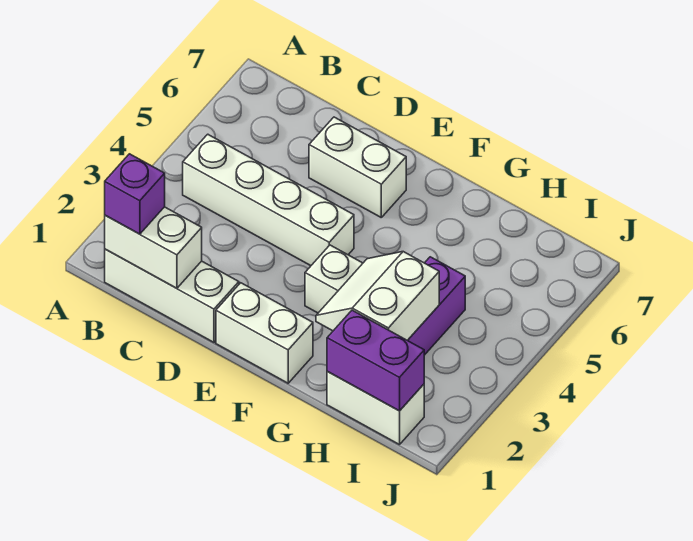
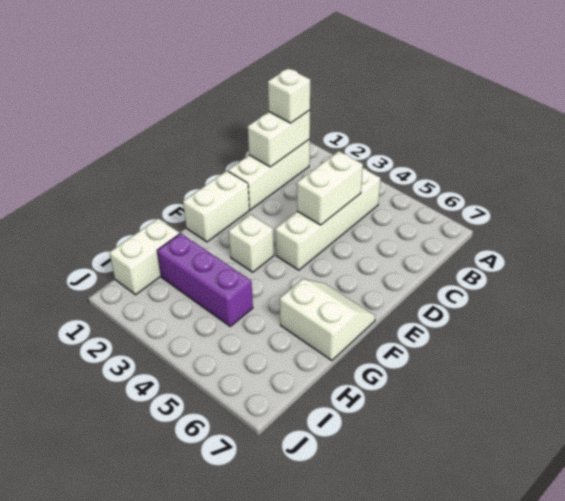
purple brick B1 level 3 -> white brick B1 level 3
white brick D6:E6 level 1 -> white brick C4:D4 level 2
white slope G2:H3 level 2 top H -> white slope F6:G7 level 1 top G
purple brick H1:I1 level 2 -> none

